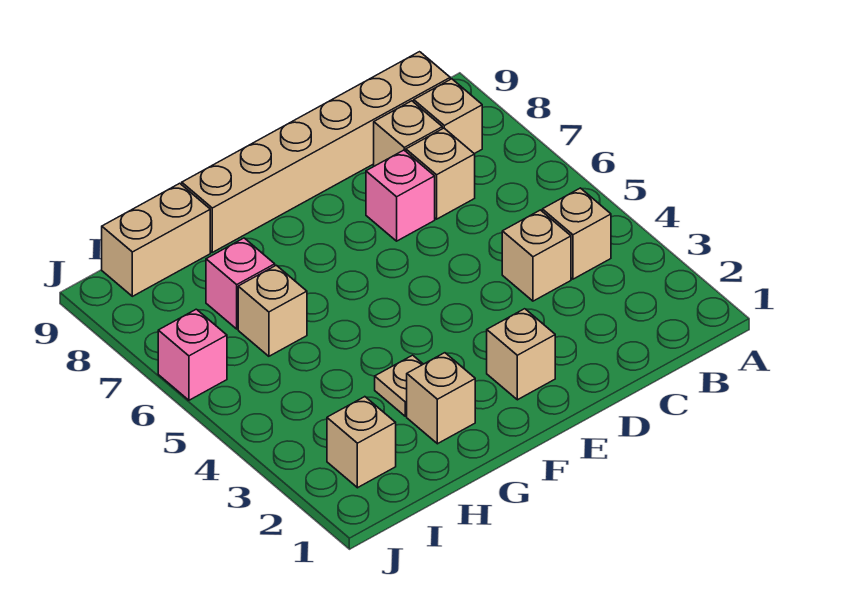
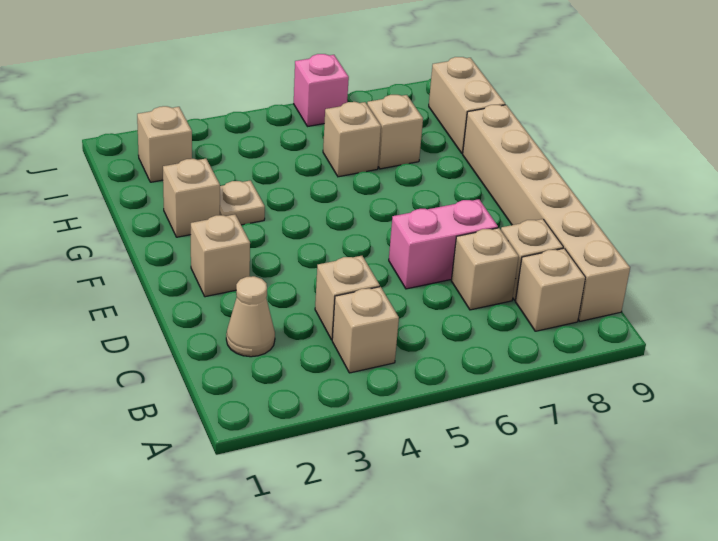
none -> tan cone C2 level 1
pink brick D7 level 1 -> pink brick D6:D7 level 1
pink brick H7 level 1 -> tan brick H7 level 1

